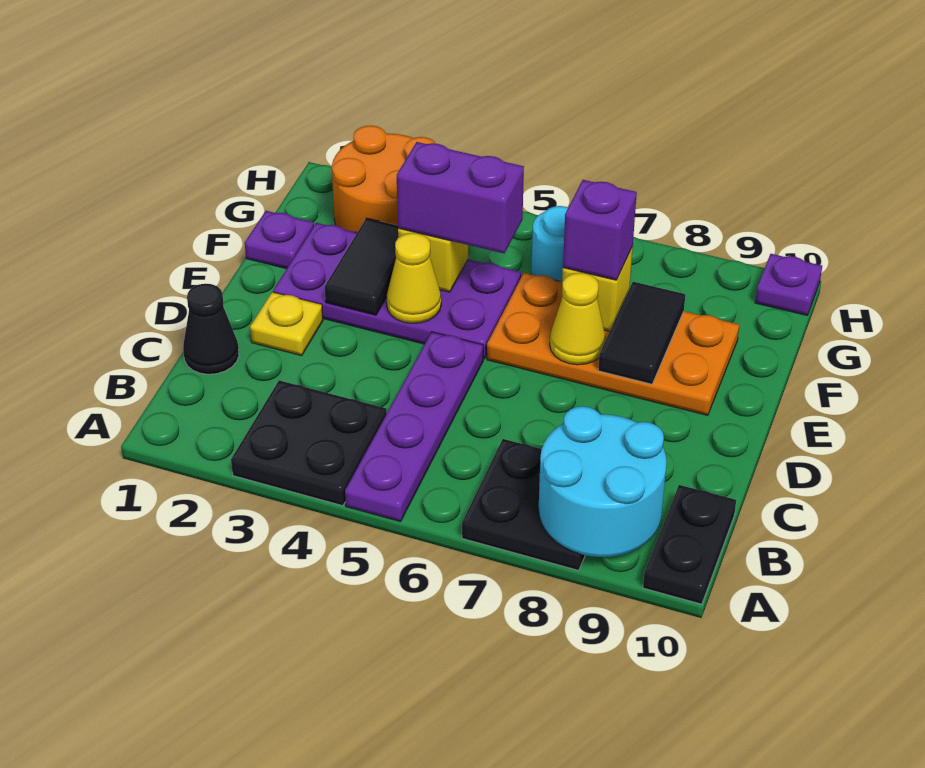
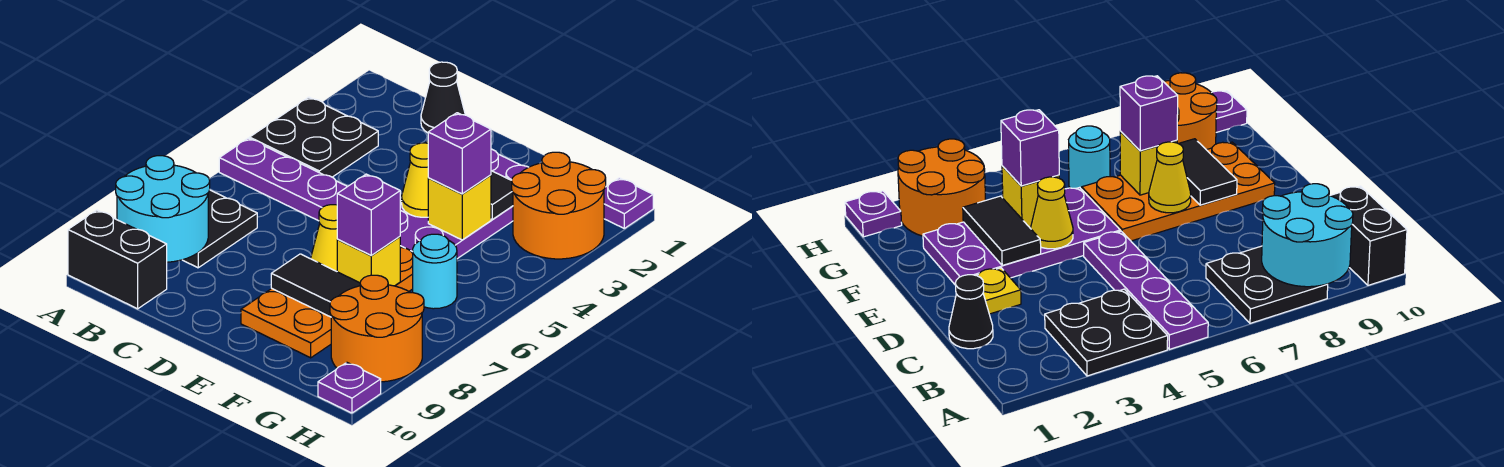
black plate A10:B10 level 1 -> black brick A10:B10 level 1
purple plate F1 level 1 -> purple plate H1 level 1
purple brick F4:F5 level 3 -> purple brick F4 level 3
none -> orange round brick G8:H9 level 1

